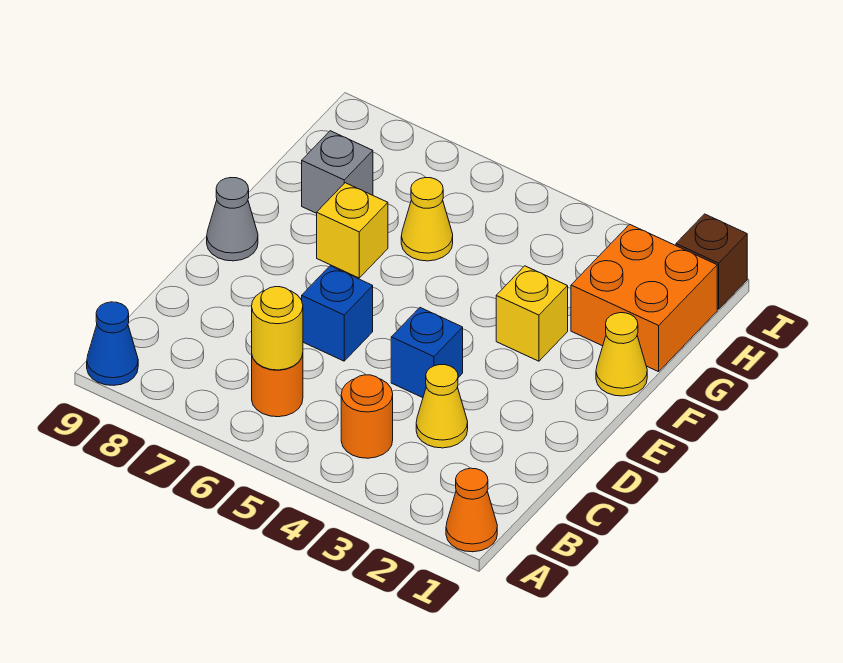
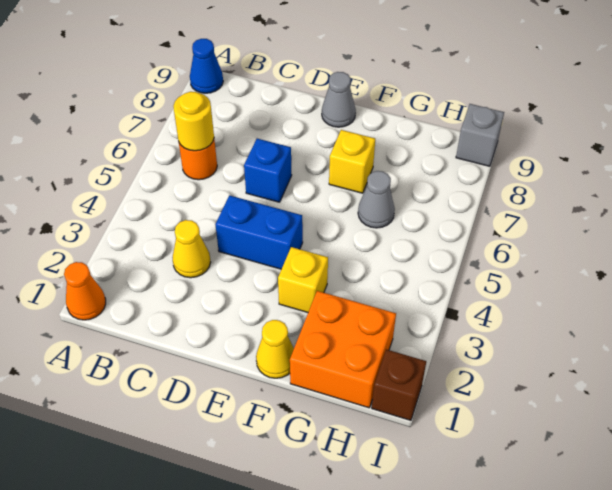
orange round brick B4 level 1 -> none
blue brick D4 level 1 -> blue brick D4:E4 level 1
yellow cone G6 level 1 -> grey cone G6 level 1
grey brick G8 level 1 -> grey brick I9 level 1

